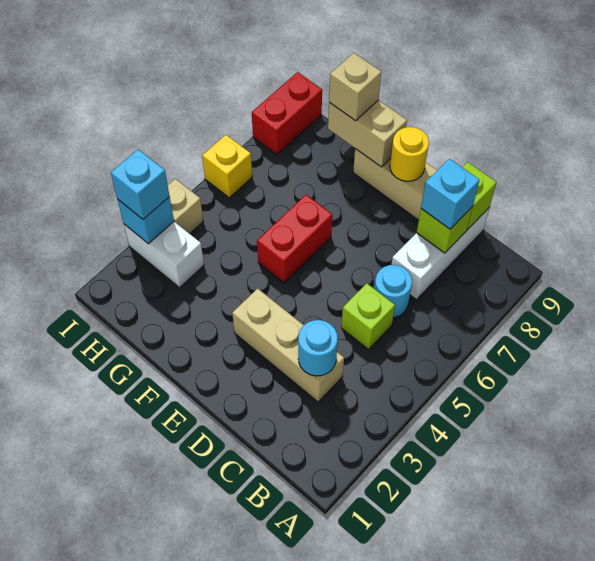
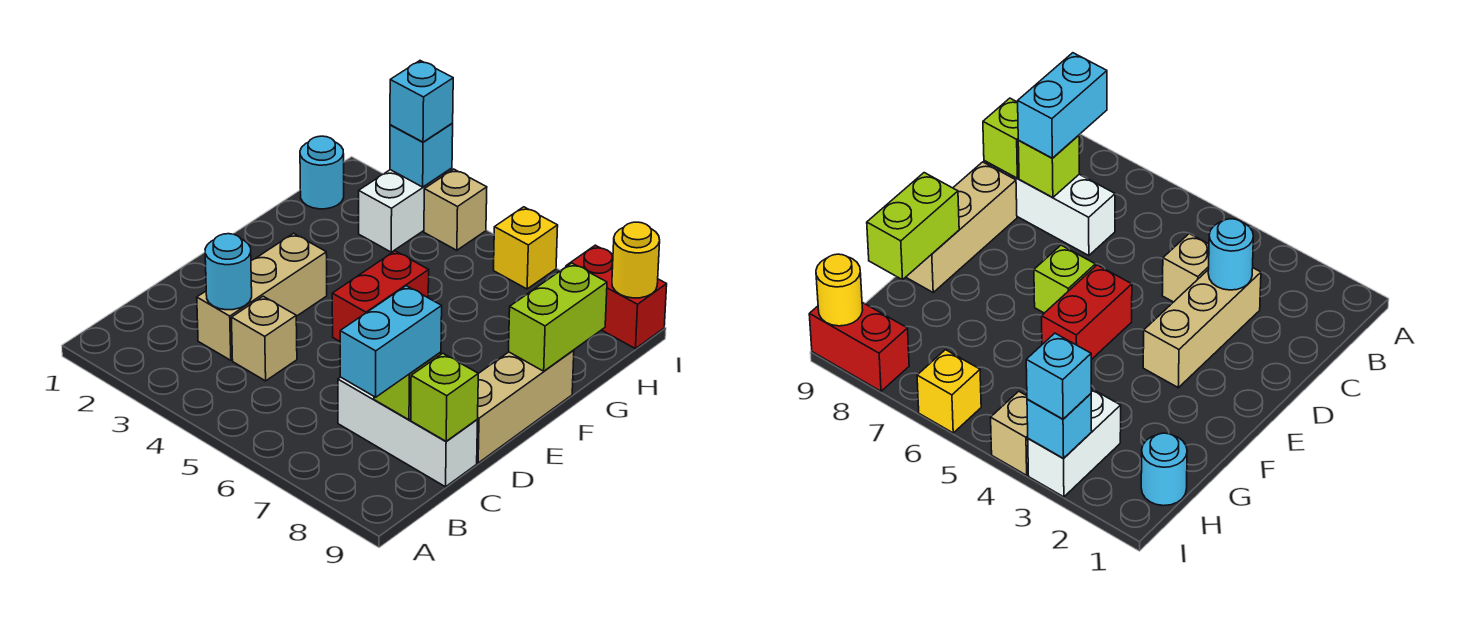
lime brick C5 level 1 -> lime brick E6 level 1
cyan round brick C6 level 1 -> cyan round brick H1 level 1
cyan brick C8 level 3 -> cyan brick B8:C8 level 3
yellow round brick E9 level 2 -> yellow round brick I9 level 2
red brick F5:F6 level 1 -> red brick E5:F5 level 1
tan brick F9:G9 level 2 -> lime brick F9:G9 level 2
tan brick G9 level 3 -> tan brick C4 level 1

